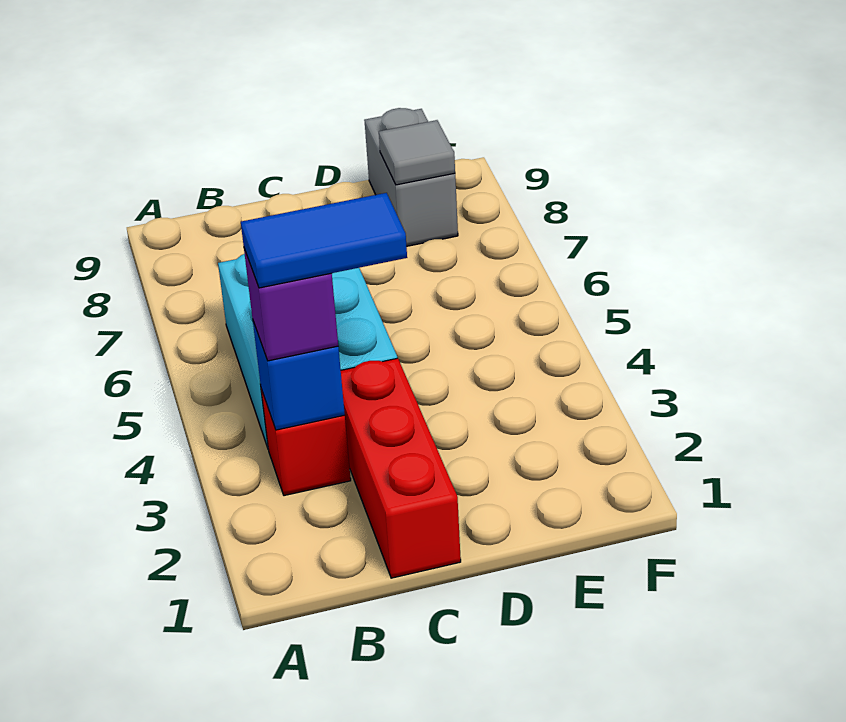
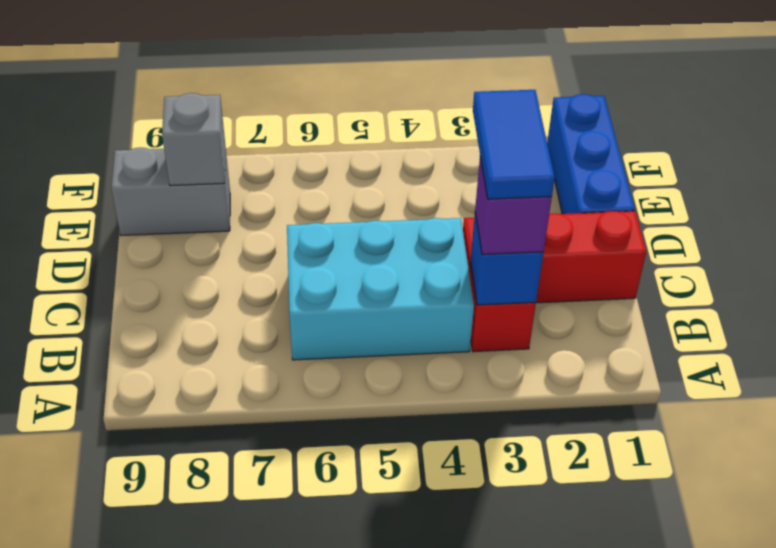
none -> blue brick D1:F1 level 1
grey tile E8 level 2 -> grey brick E8 level 2

